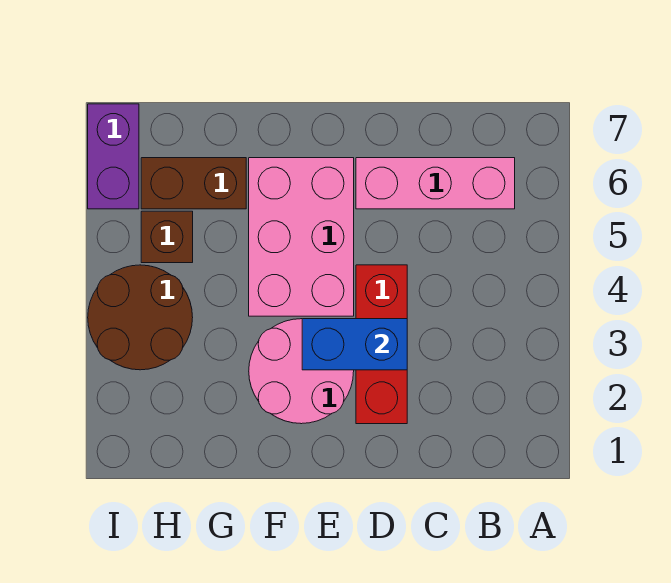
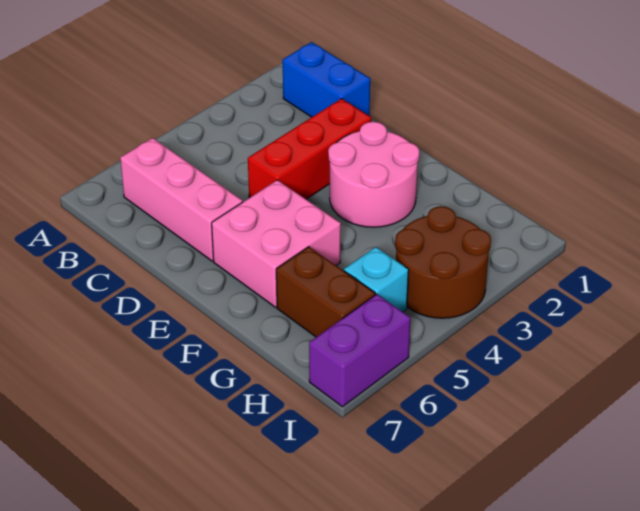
blue brick D3:E3 level 2 -> blue brick B1:C1 level 1
pink brick E4:F6 level 1 -> pink brick E5:F6 level 1
brown brick H5 level 1 -> cyan brick H5 level 1

